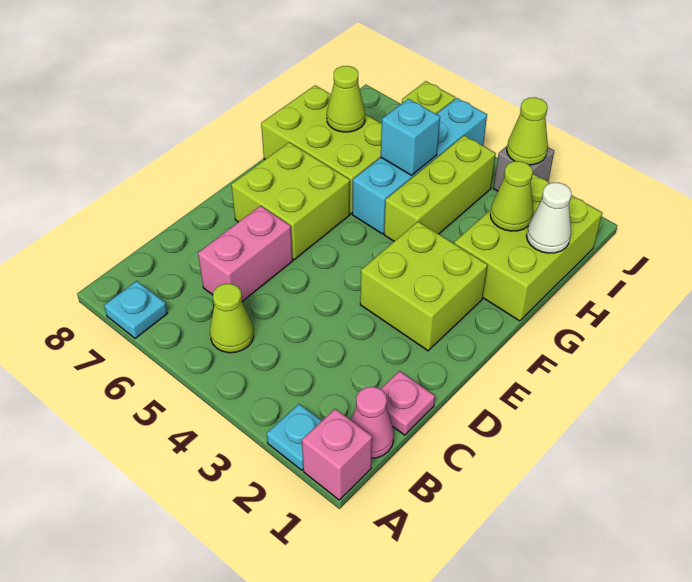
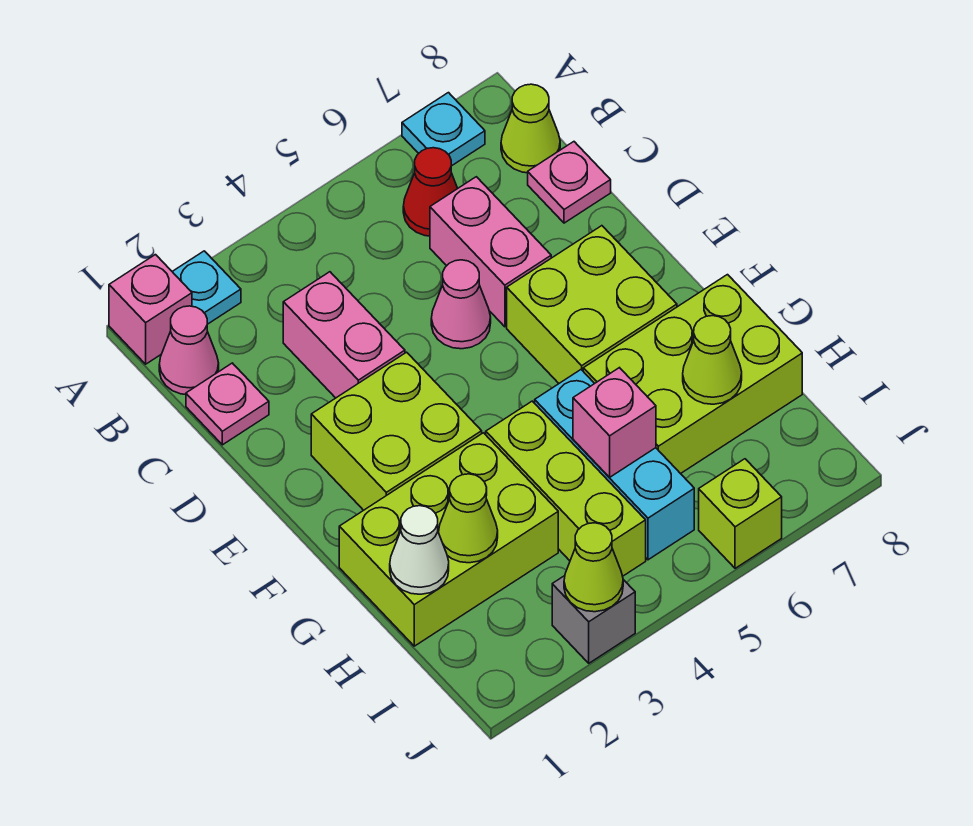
lime cone B5 level 1 -> lime cone B8 level 1
none -> red cone B6 level 1
none -> pink brick C3:D3 level 1
none -> pink plate C8 level 1
none -> pink cone D5 level 1
lime brick G1:I2 level 1 -> lime brick G1:H3 level 1
cyan brick G5:J5 level 1 -> cyan brick G5:I5 level 1
cyan brick H5 level 2 -> pink brick H5 level 2

